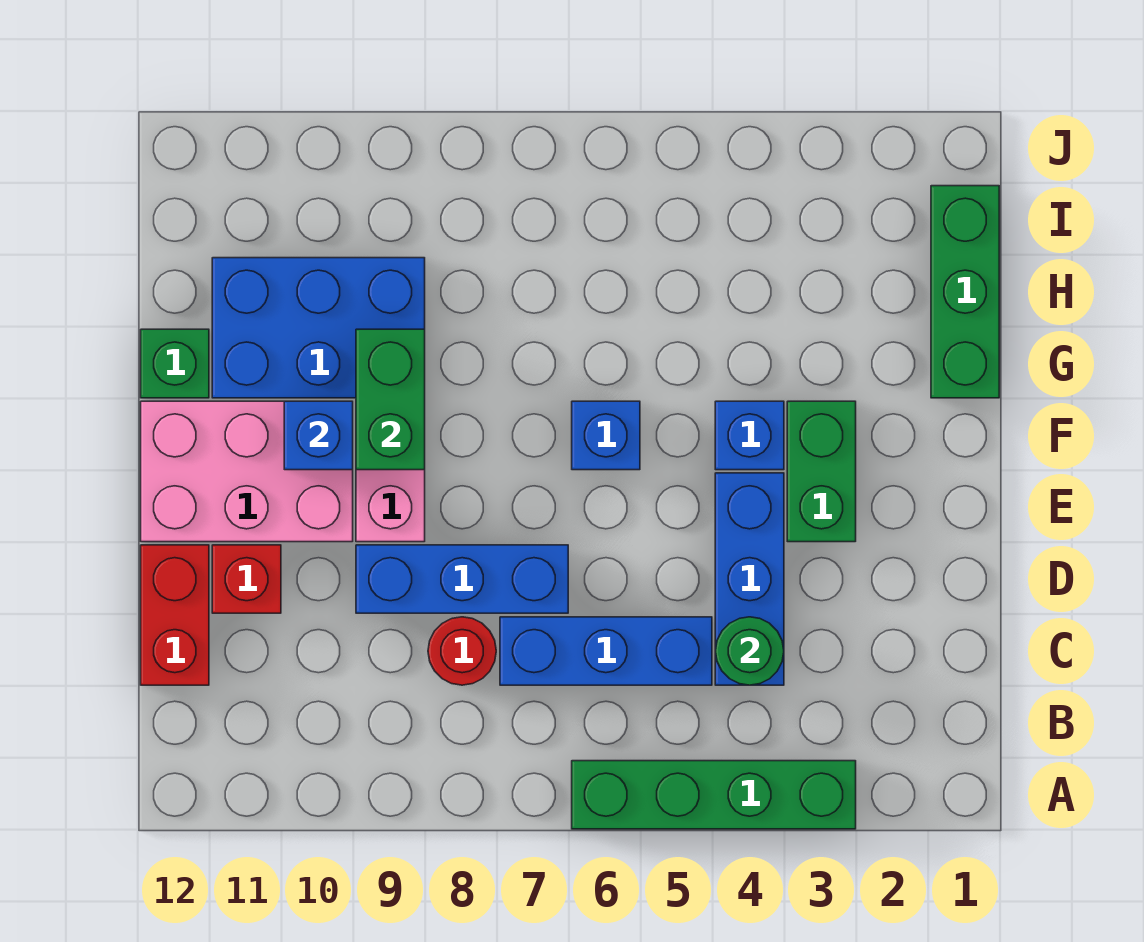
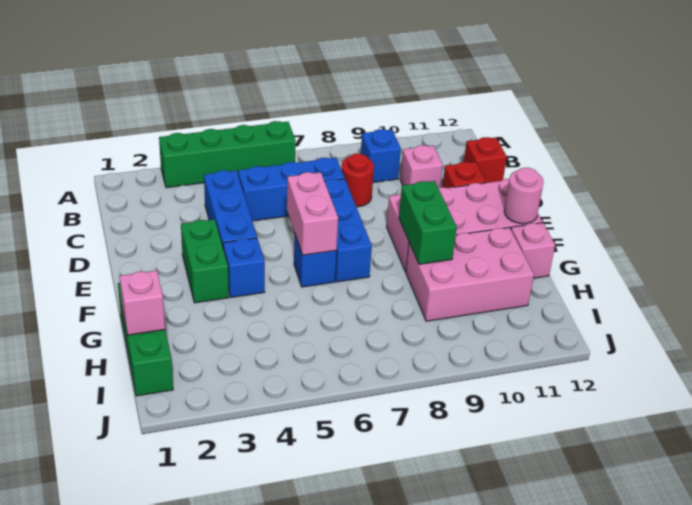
green round brick C4 level 2 -> none
none -> pink brick C10 level 1
red brick C12:D12 level 1 -> red brick C12 level 1
blue brick D7:D9 level 1 -> blue brick D7:F7 level 1
none -> pink brick E6:F6 level 2
blue brick F10 level 2 -> blue brick B9 level 1
none -> pink round brick F12 level 2
blue brick G9:H11 level 1 -> pink brick G9:H11 level 1
green brick G12 level 1 -> pink brick G12 level 1
none -> pink brick H1 level 2

